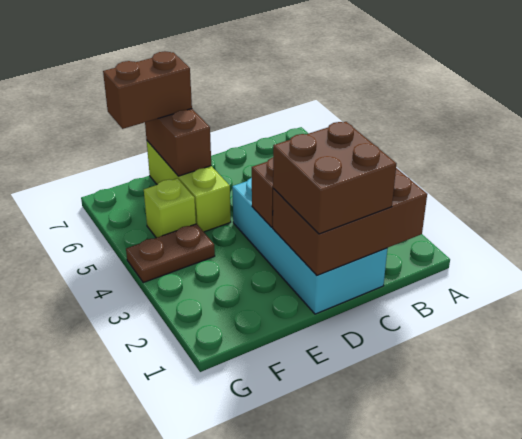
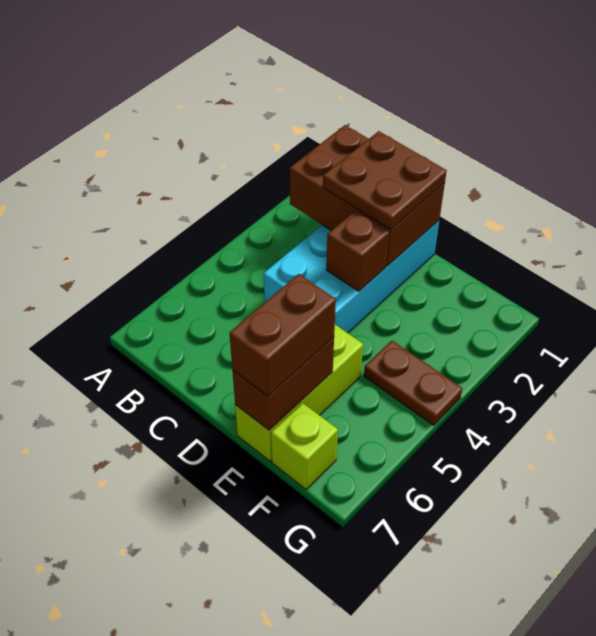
brown brick C1:D2 level 3 -> brown plate C1:D2 level 3
brown brick E7:F7 level 3 -> brown brick E6:E7 level 3
lime brick F5 level 1 -> lime brick F7 level 1

